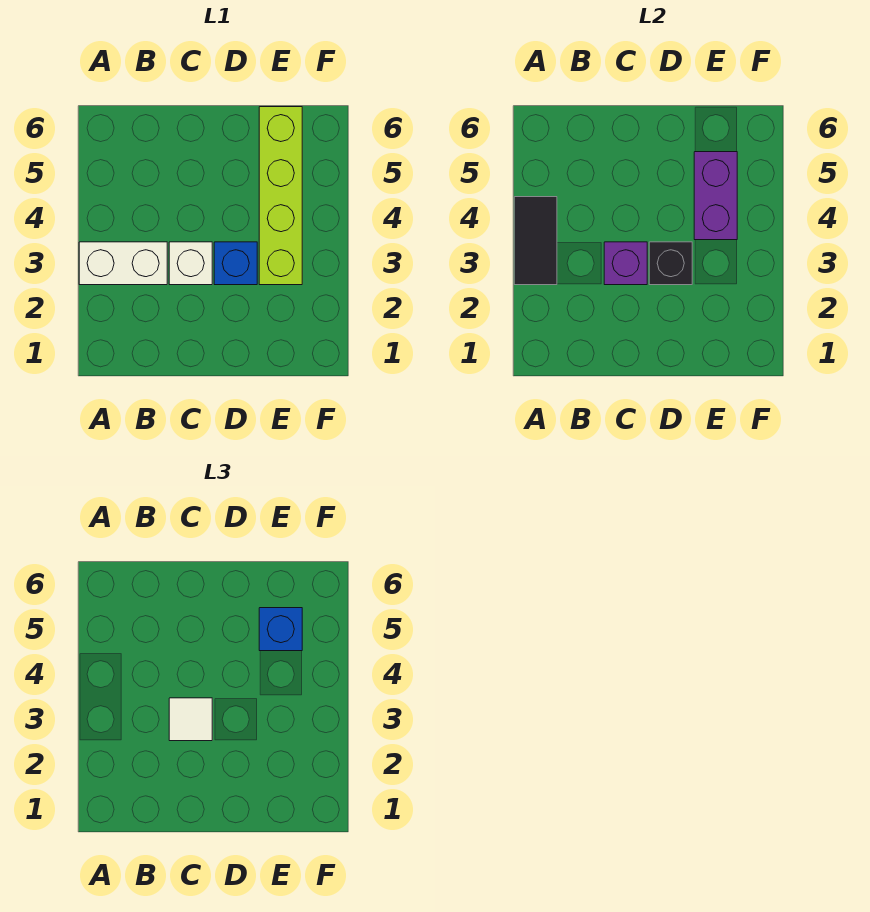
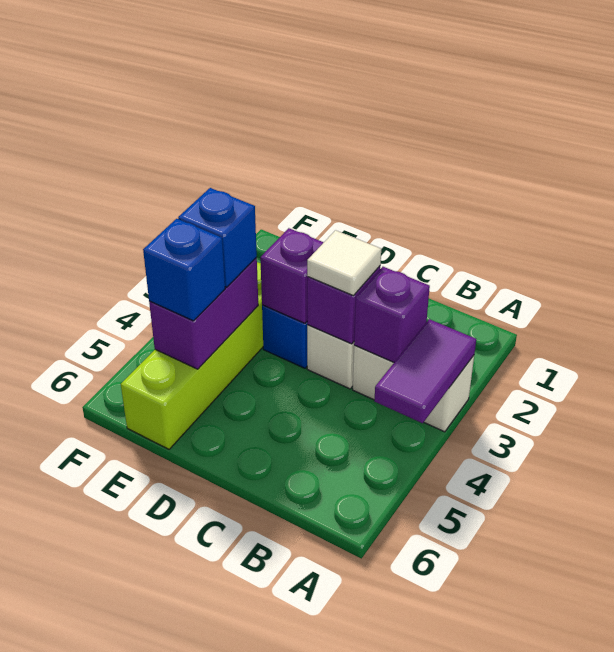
black tile A3:A4 level 2 -> purple tile A3:A4 level 2
none -> purple brick B3 level 2
black brick D3 level 2 -> purple brick D3 level 2
none -> blue brick E4 level 3

